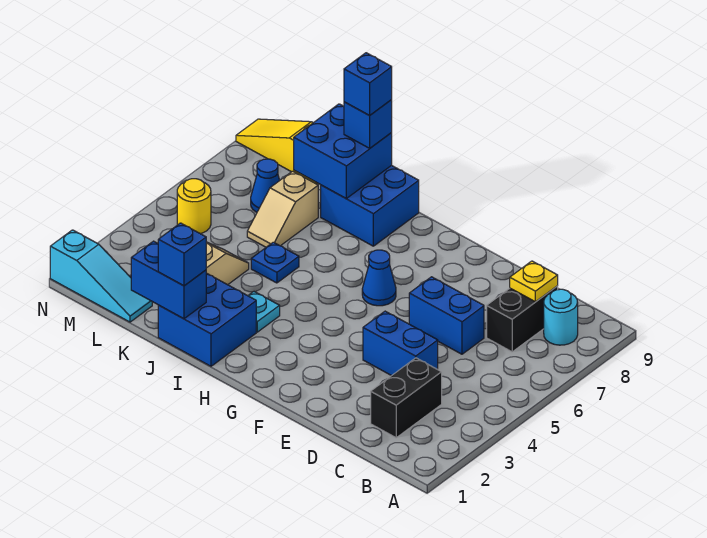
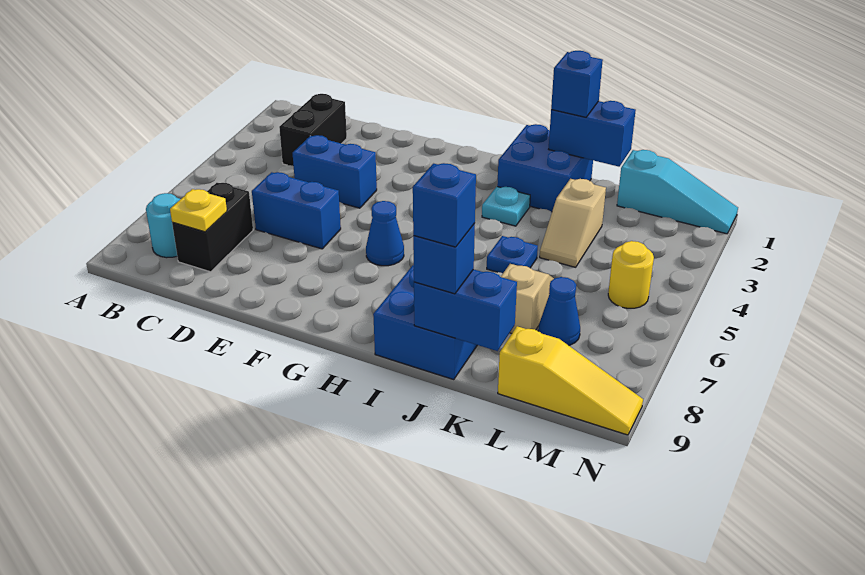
blue brick J8:K9 level 2 -> blue brick J9:K9 level 2
cyan slope L1:N1 level 1 top N -> cyan slope L1:N1 level 1 top L

